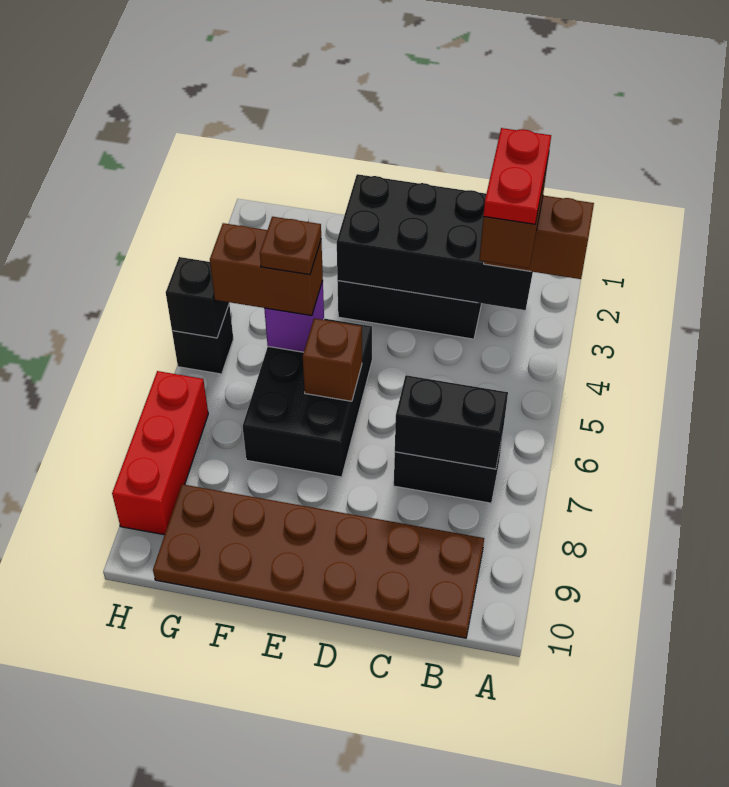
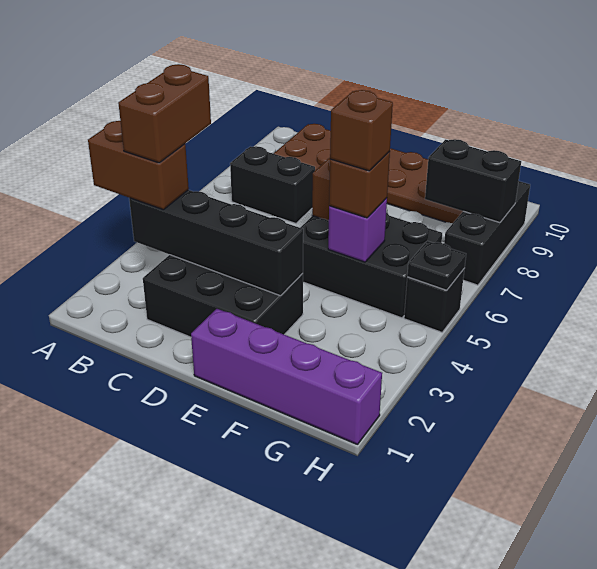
black brick B2:E3 level 2 -> black brick B3:E3 level 2
red plate B3:B4 level 5 -> none
black brick B7:C7 level 2 -> black brick G8:H8 level 2
none -> purple brick E1:H1 level 1
black brick E5:F7 level 1 -> black brick E5:G6 level 1
brown brick F5:G5 level 3 -> brown brick F5 level 3
brown plate F5 level 4 -> brown brick F5 level 4
black brick H5 level 2 -> black plate H5 level 2
red brick H7:H9 level 1 -> black brick H7:H9 level 1

